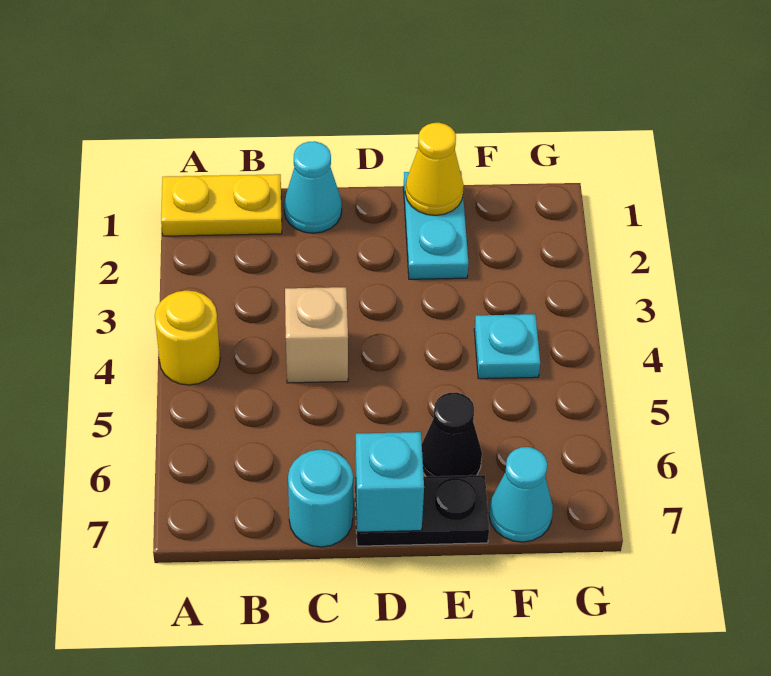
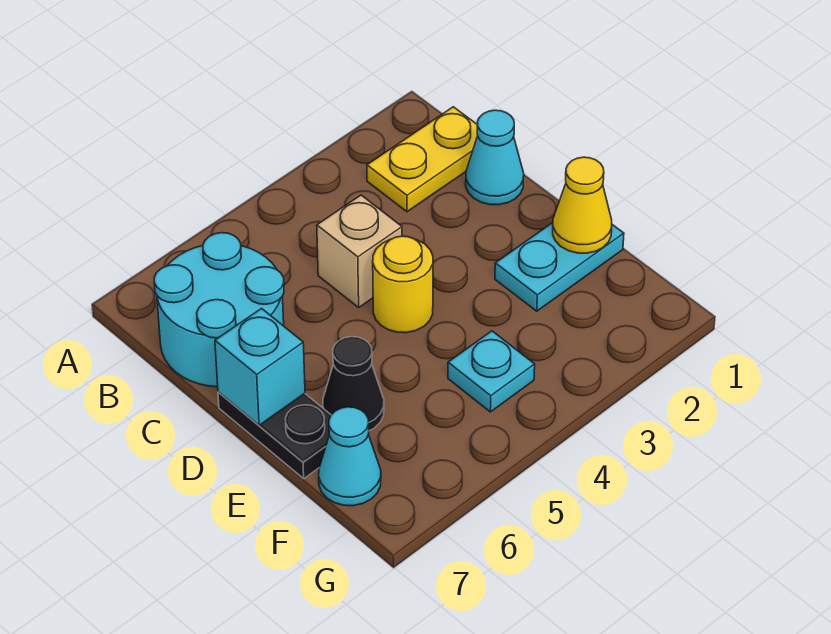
yellow plate A1:B1 level 1 -> yellow plate B1:B2 level 1
yellow round brick A4 level 1 -> yellow round brick D4 level 1
cyan round brick C7 level 1 -> cyan round brick B6:C7 level 1

